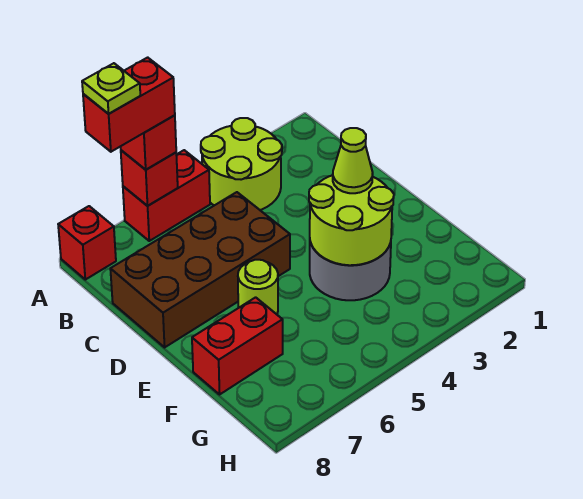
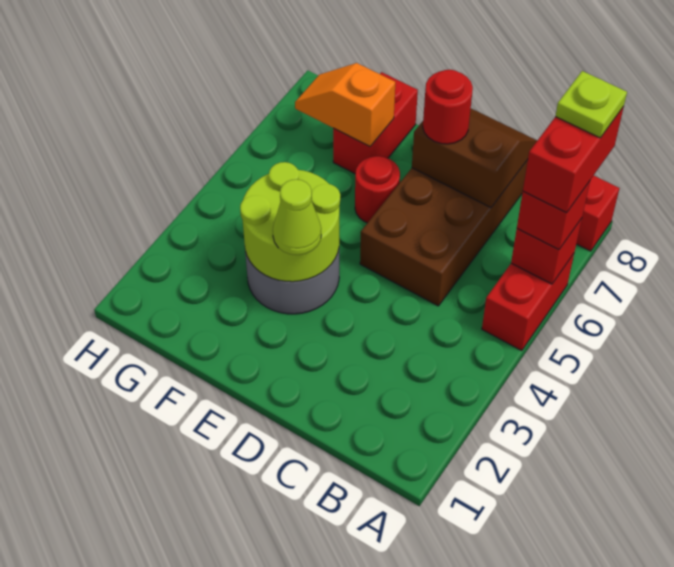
lime round brick A3:B4 level 1 -> none
none -> brown slope C7:D8 level 2 top 7
none -> red round brick D7 level 3
lime round brick E6 level 1 -> red round brick E6 level 1
none -> orange slope F7:G7 level 2 top F

